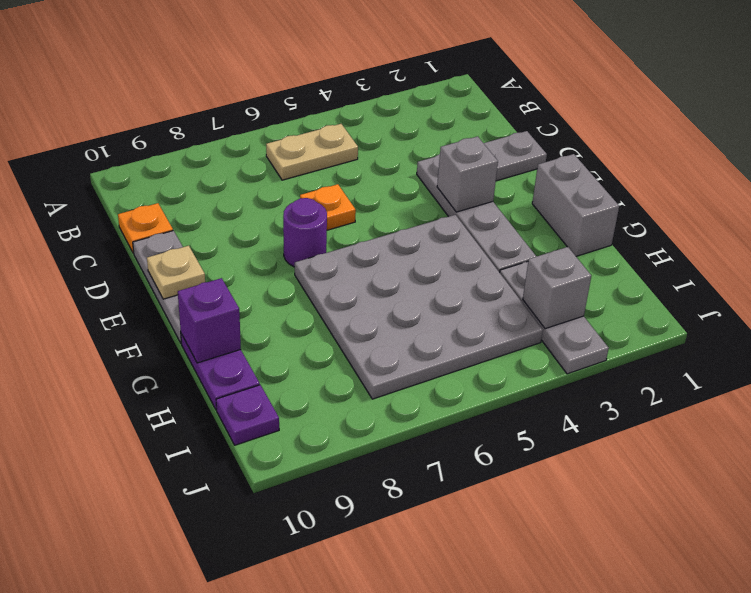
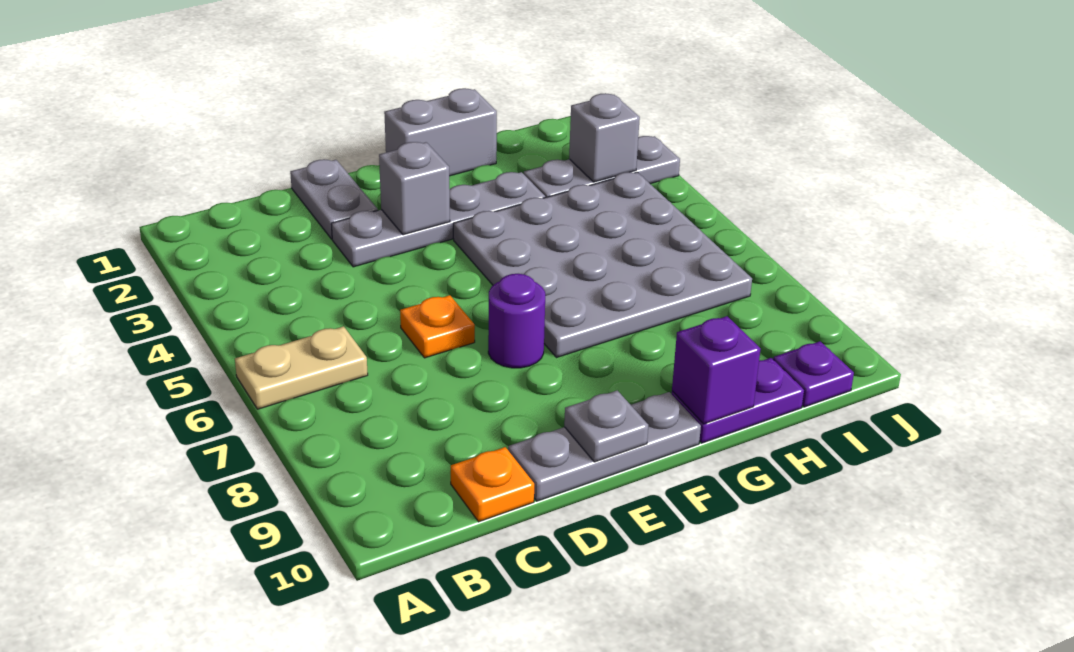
tan plate B5:B6 level 1 -> tan plate A6:B6 level 1
tan plate E10 level 2 -> grey plate E10 level 2

